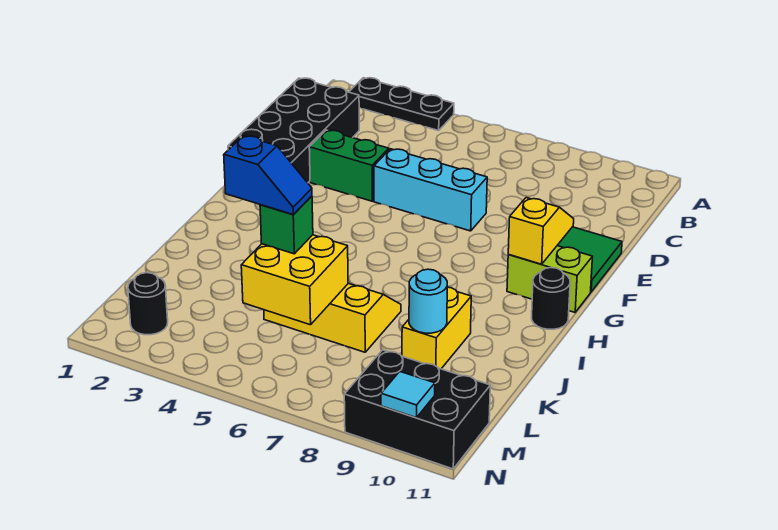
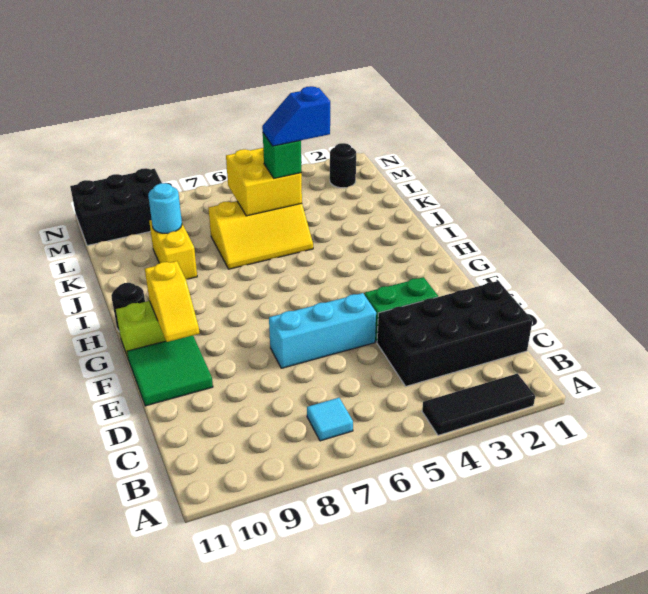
black plate A2:A4 level 1 -> black tile A2:A4 level 1
black brick C1:F2 level 1 -> black brick C1:D4 level 1
cyan tile N10 level 2 -> cyan tile B7 level 1

